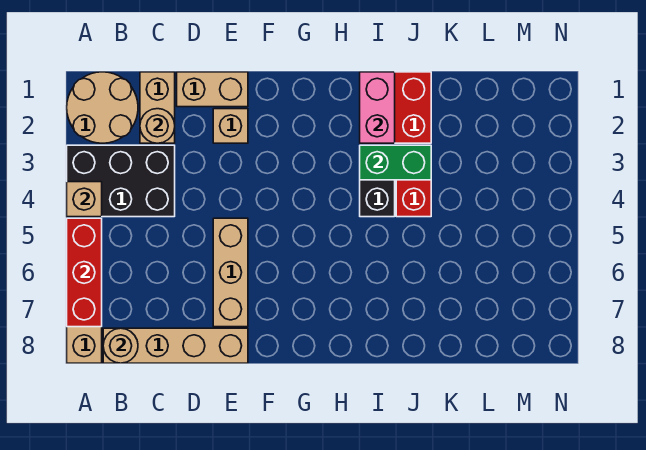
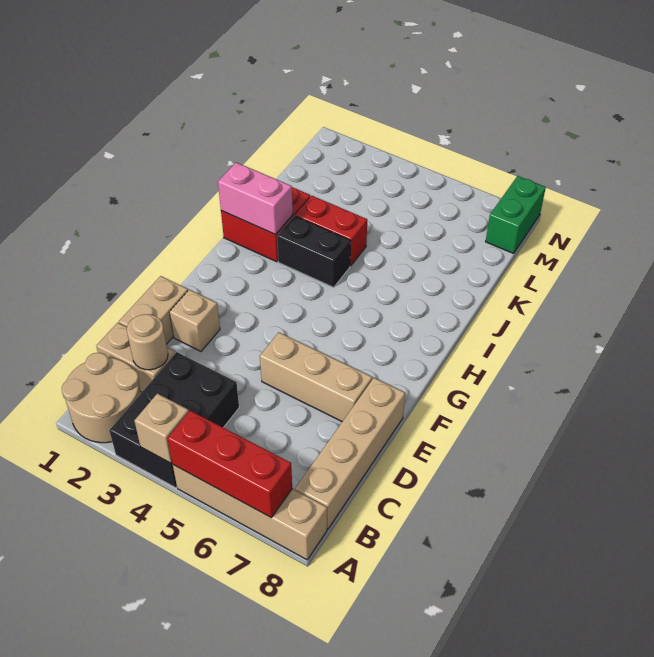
tan round brick B8 level 2 -> none
green brick I3:J3 level 2 -> green brick M8:N8 level 1

